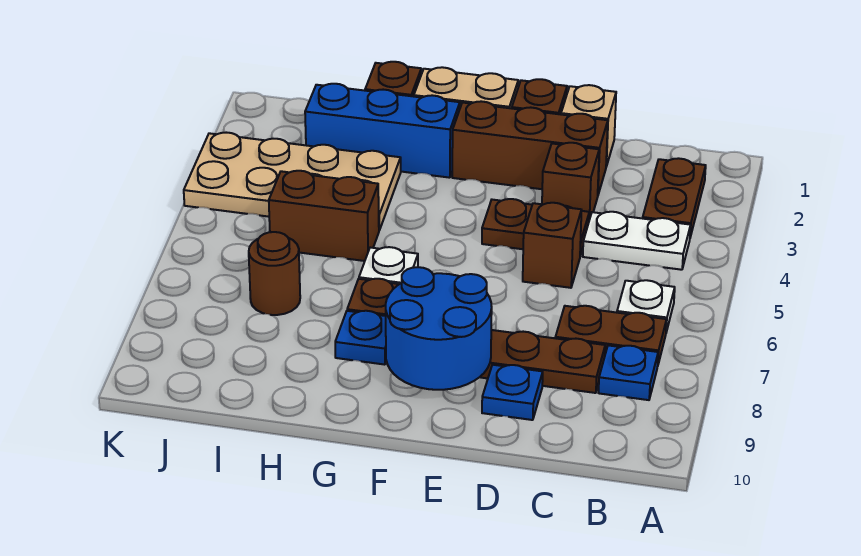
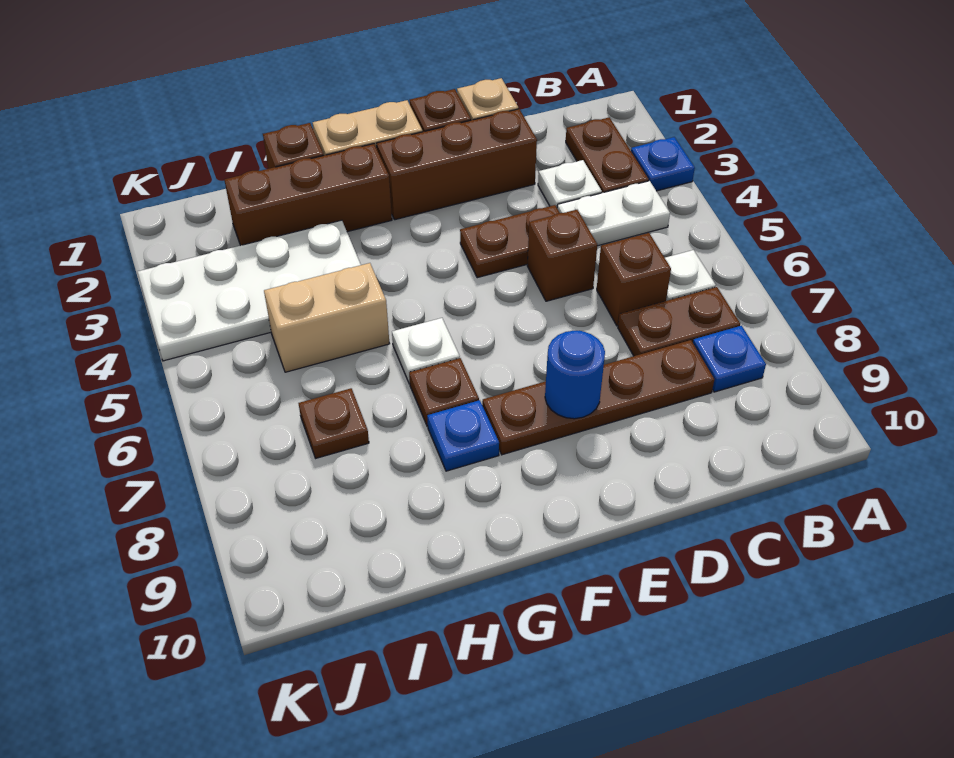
none -> white plate C3 level 1
brown brick D3 level 1 -> brown brick C6 level 1
blue plate D9 level 1 -> blue plate A3 level 1
blue round brick E8:F9 level 2 -> blue round brick E8 level 2
blue brick G2:I2 level 1 -> brown brick G2:I2 level 1
tan plate H3:K4 level 1 -> white plate H3:K4 level 1
brown brick H5:I5 level 1 -> tan brick H5:I5 level 1
brown round brick I7 level 1 -> brown plate I7 level 1

